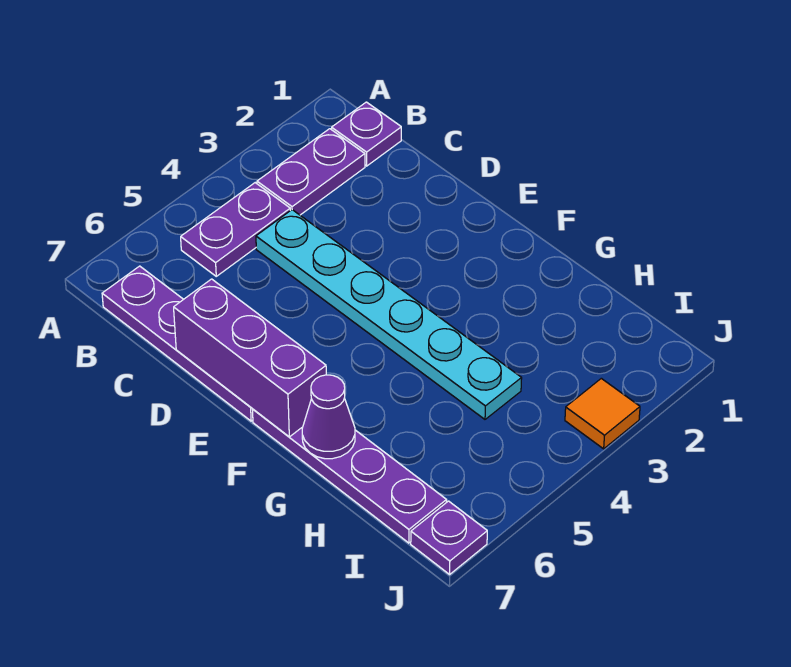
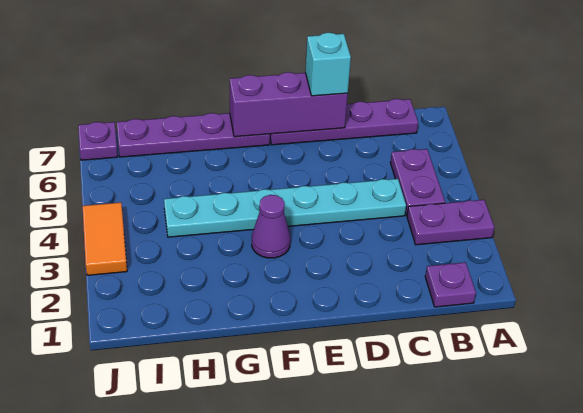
purple plate B2:B3 level 1 -> purple plate A3:B3 level 1
none -> cyan brick D7 level 3
purple cone G7 level 2 -> purple cone F3 level 1
orange tile J3 level 1 -> orange tile J3:J4 level 1

